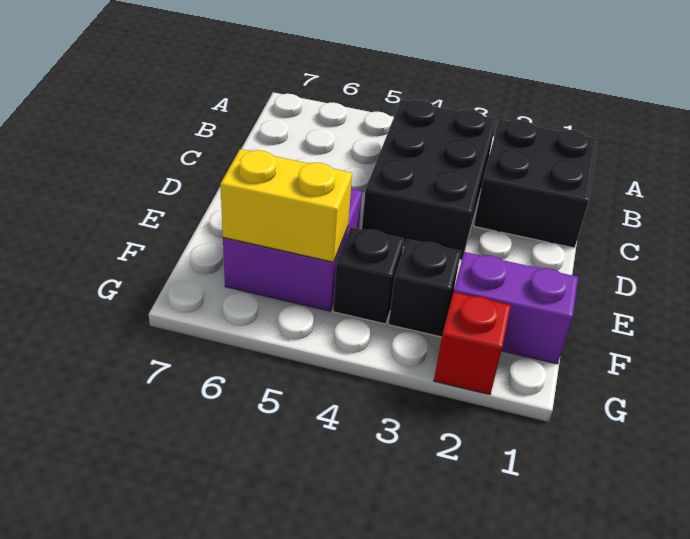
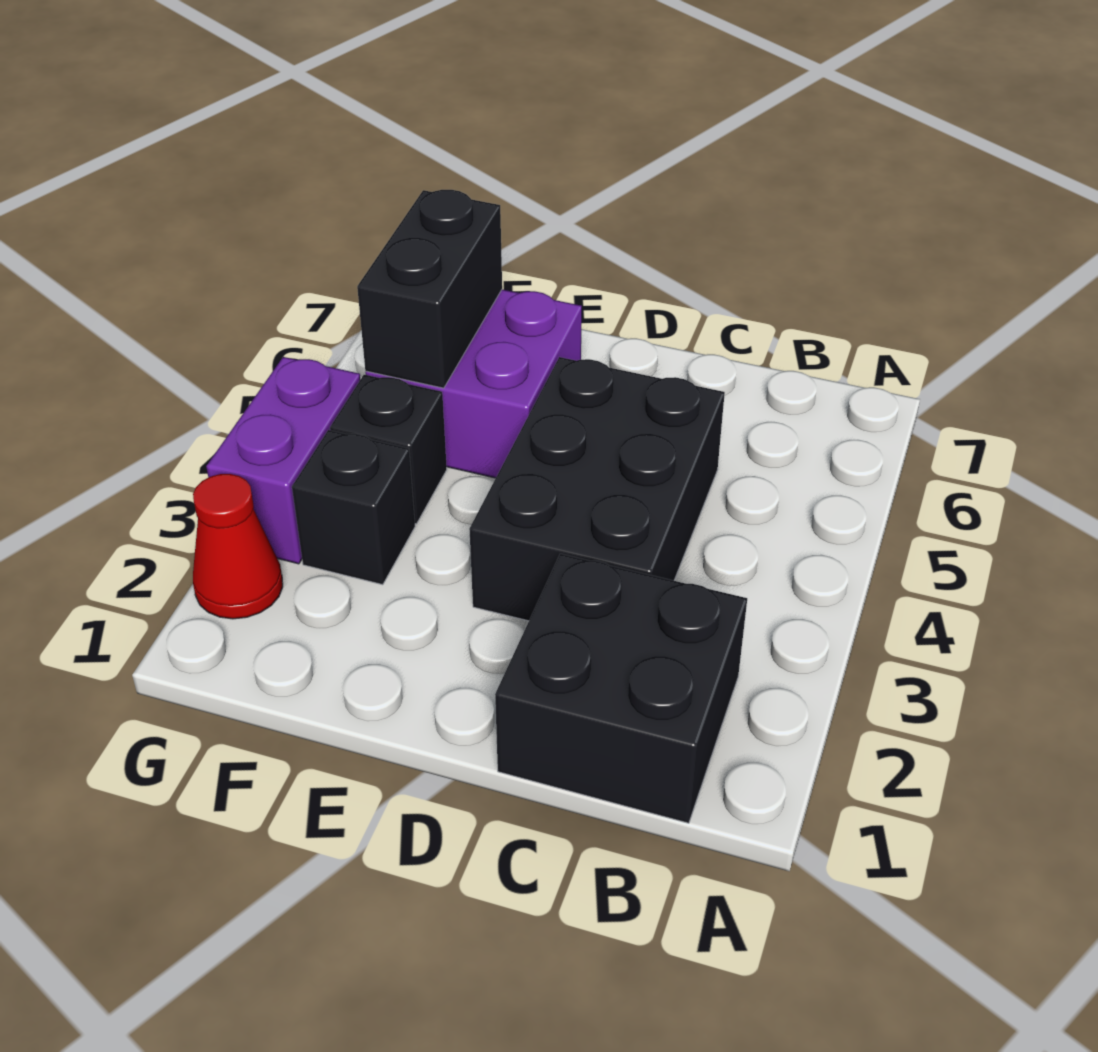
black brick B3:D4 level 1 -> black brick C3:D5 level 1
purple brick F1:F2 level 1 -> purple brick G3:G4 level 1
yellow brick F5:F6 level 2 -> black brick F5:F6 level 2
red brick G2 level 1 -> red cone G2 level 1

